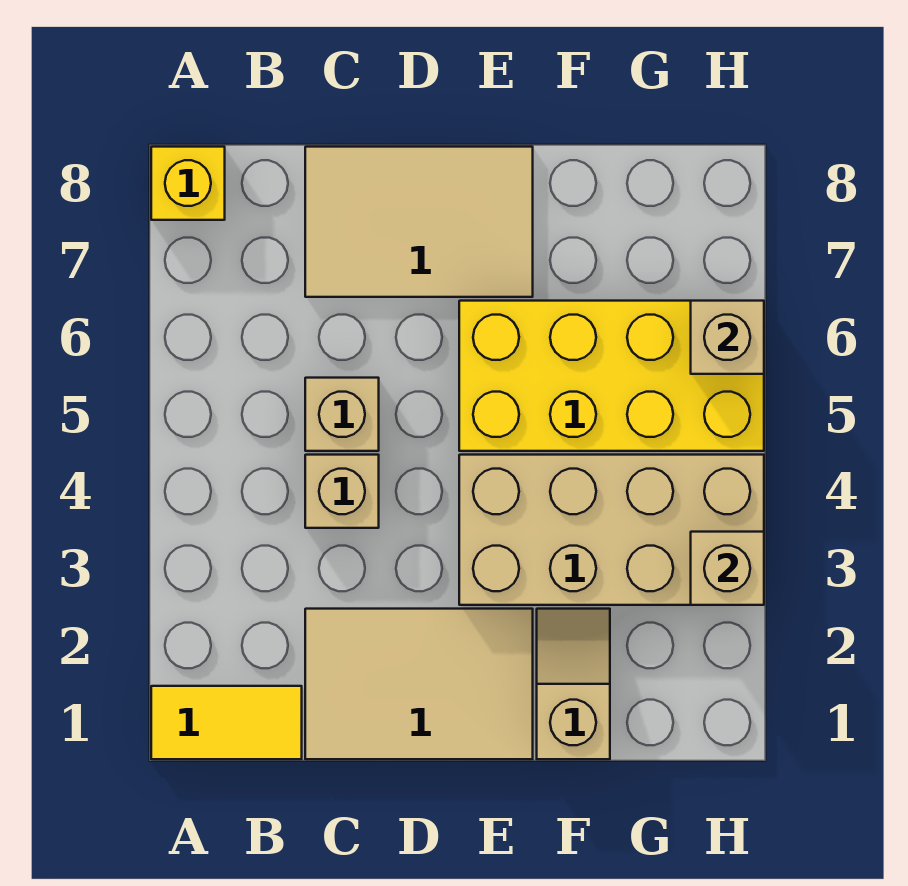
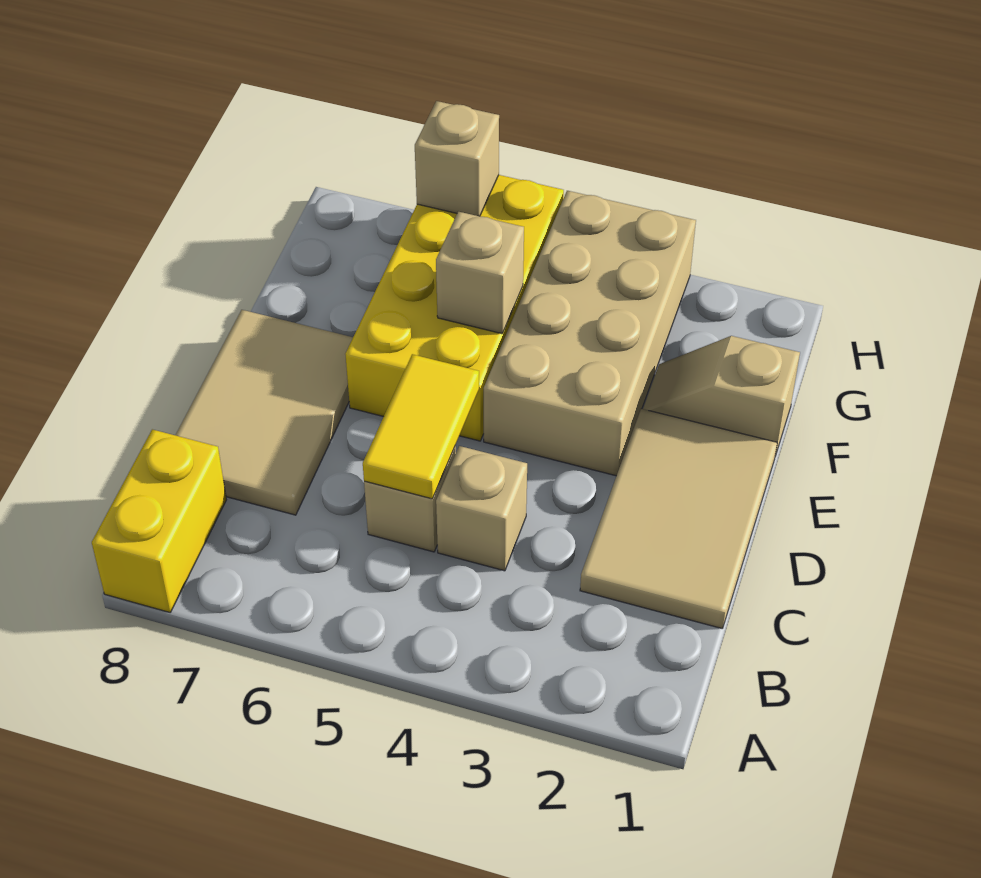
yellow tile A1:B1 level 1 -> yellow tile C5:D5 level 2
yellow brick A8 level 1 -> yellow brick A8:B8 level 1
tan brick H3 level 2 -> tan brick F5 level 2

